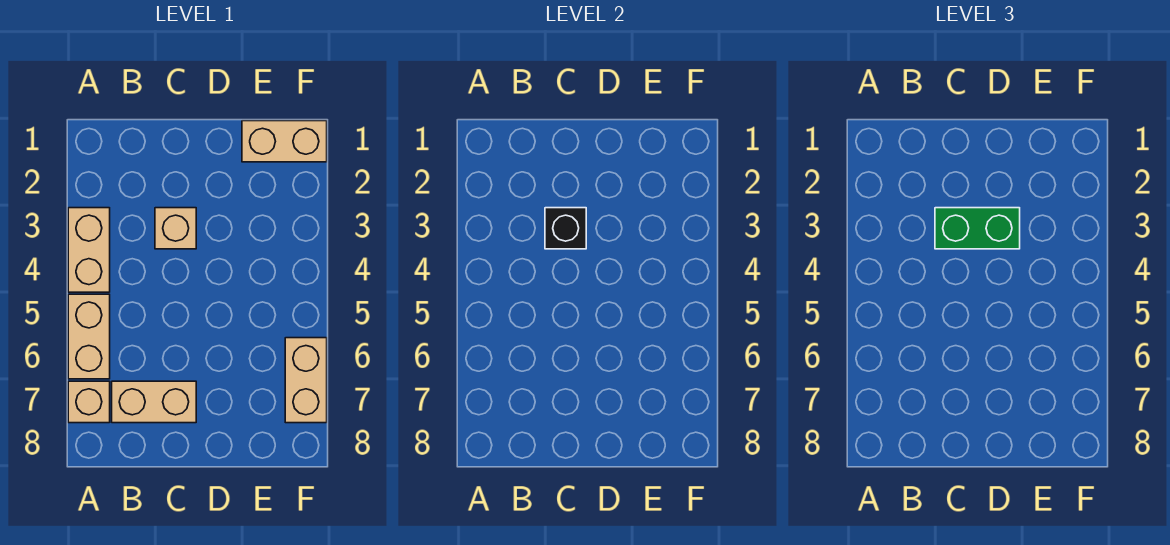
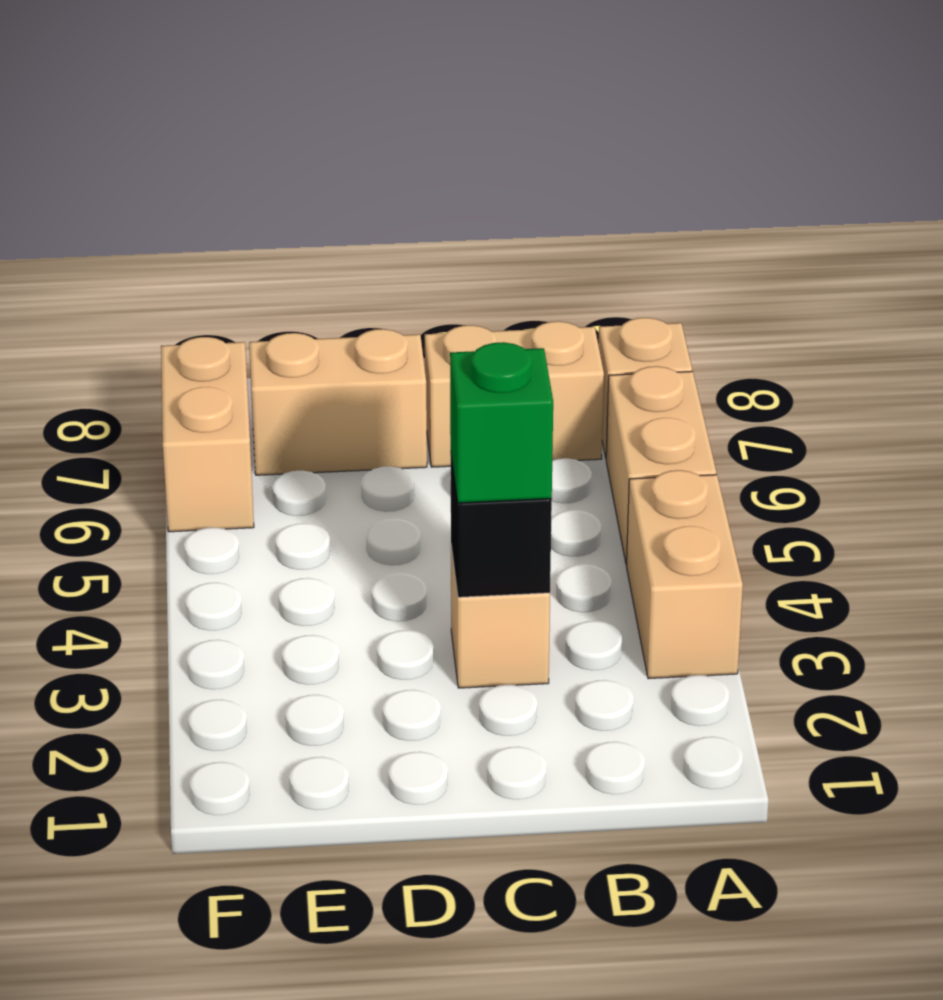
green brick C3:D3 level 3 -> green brick C3 level 3
tan brick E1:F1 level 1 -> tan brick D7:E7 level 1

